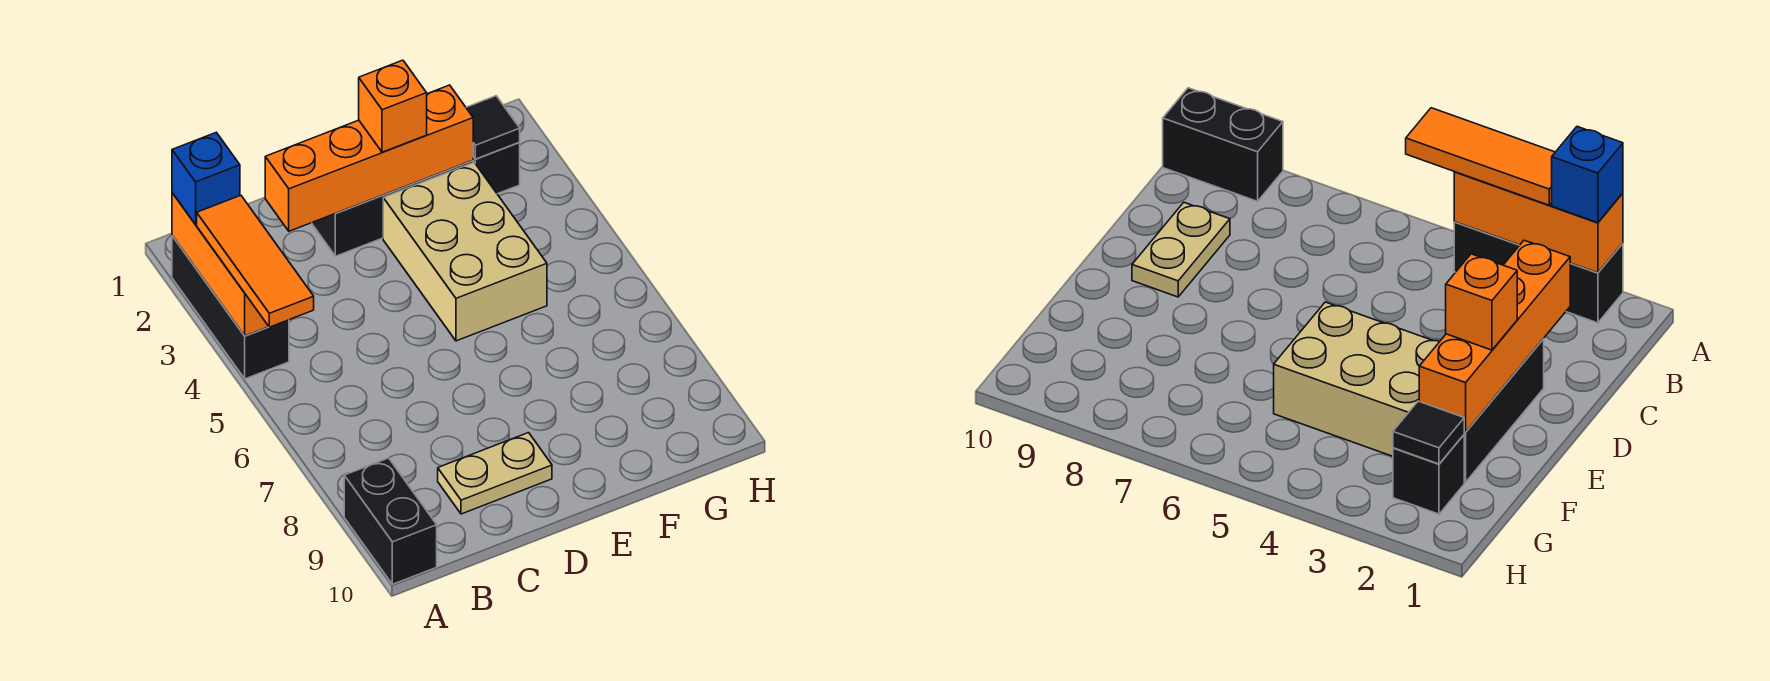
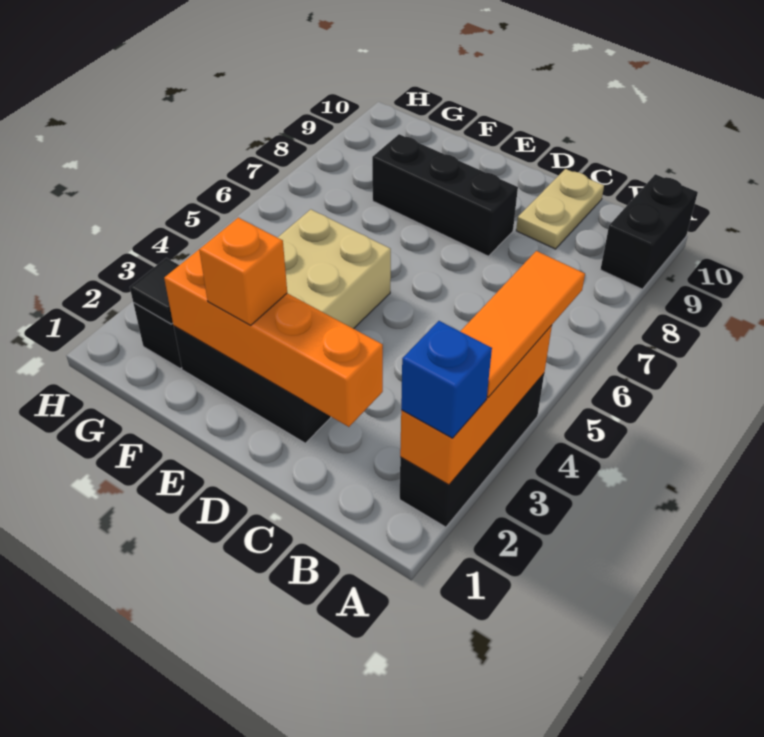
tan plate C9:D9 level 1 -> tan plate C9:C10 level 1
none -> black brick D8:F8 level 1

